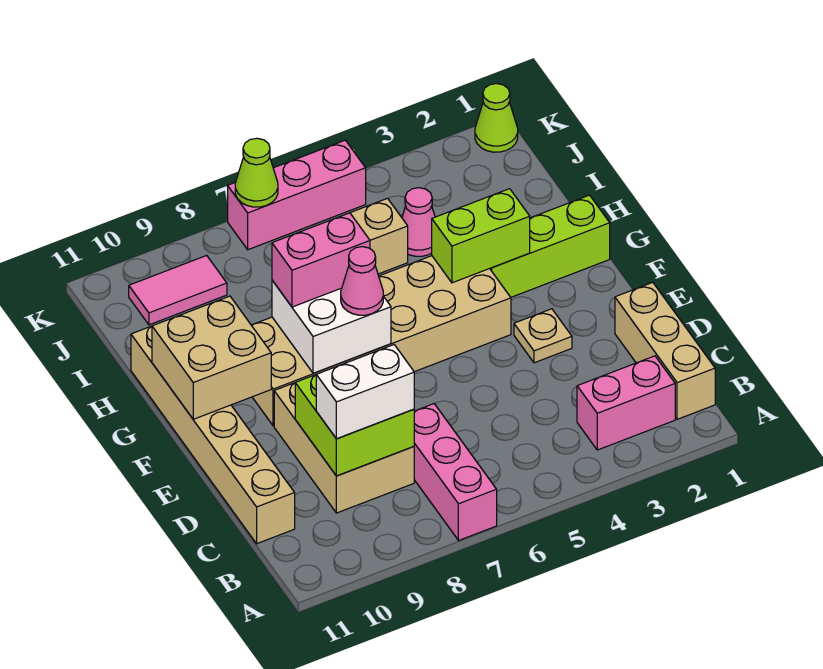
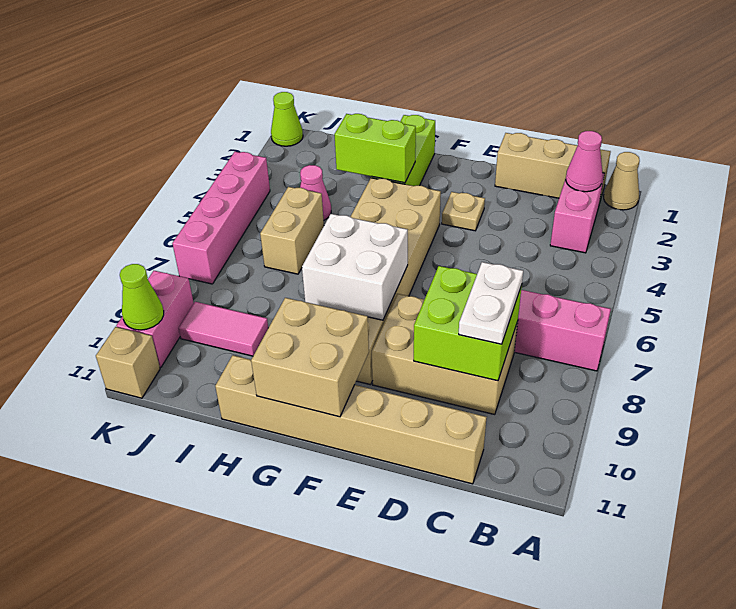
none -> tan cone A1 level 1
white brick C8:C9 level 3 -> white plate C8:C9 level 3
pink cone F7 level 3 -> pink cone B2 level 2
lime brick G3:G4 level 2 -> lime brick G3:H3 level 2
pink brick G7:G8 level 3 -> pink brick K9:K10 level 1
pink tile J9:J10 level 1 -> pink tile I9:J9 level 1
pink brick K5:K7 level 1 -> pink brick K4:K7 level 1
lime cone K7 level 2 -> lime cone K10 level 2
none -> tan brick K11 level 1

